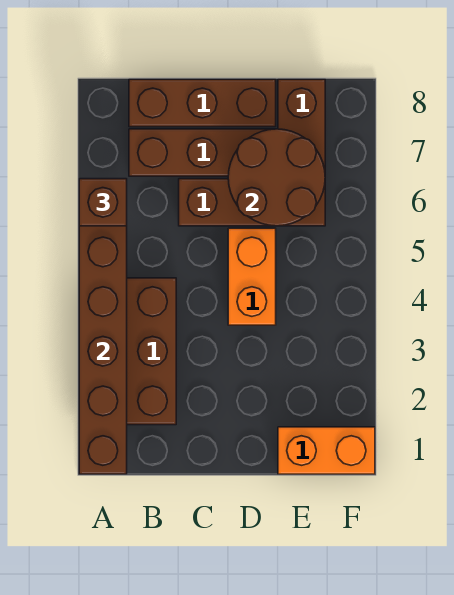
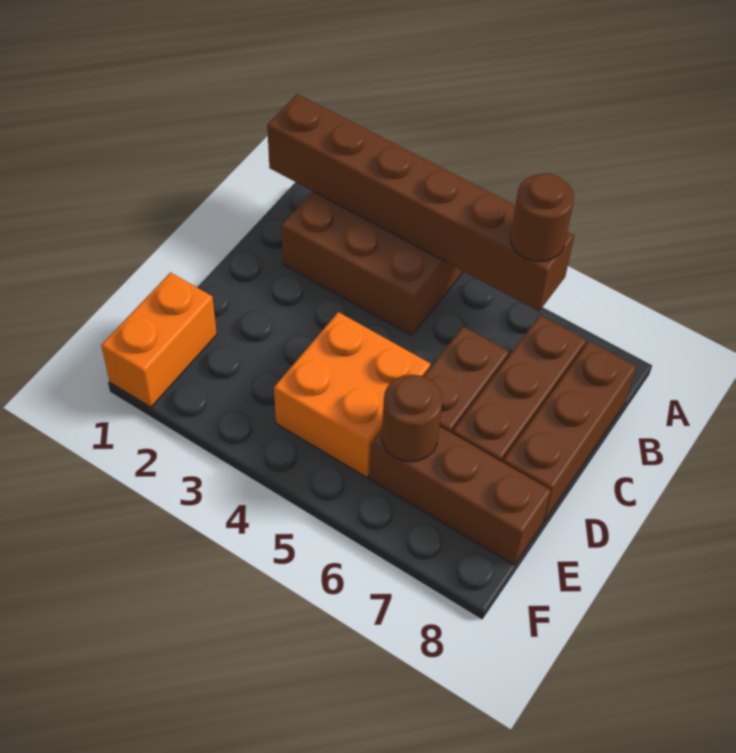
brown brick A6 level 3 -> brown round brick A6 level 3
orange brick D4:D5 level 1 -> orange brick D4:E5 level 1
brown round brick D6:E7 level 2 -> brown round brick E6 level 2

